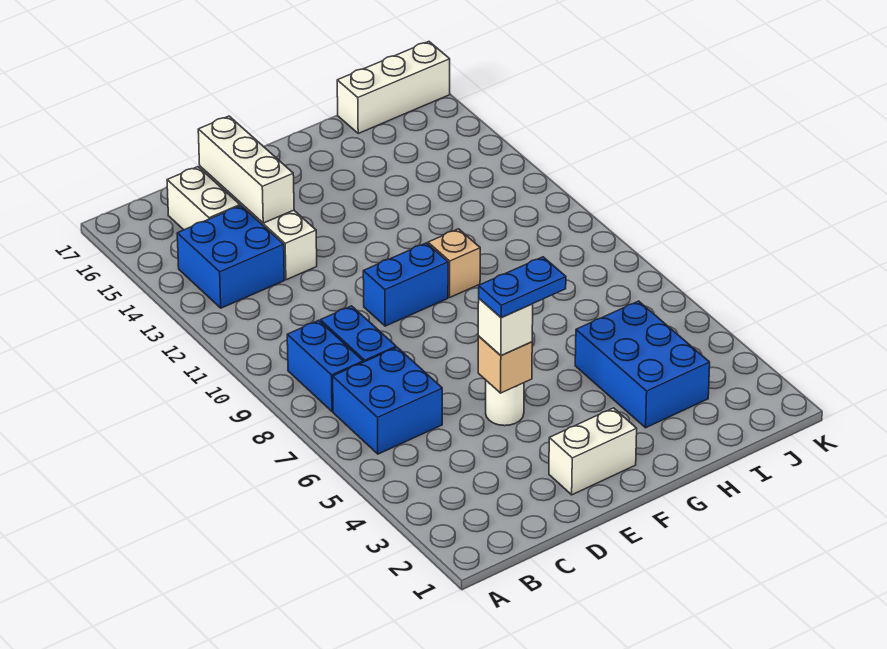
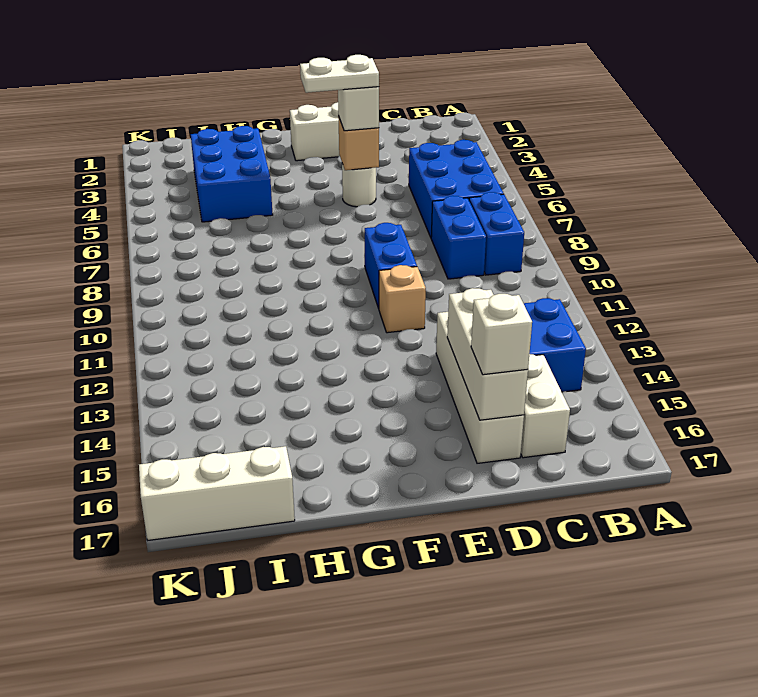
blue brick B6:C7 level 1 -> blue brick B5:C7 level 1
none -> white brick D16 level 3
blue plate E5:F5 level 4 -> white plate E5:F5 level 4
blue brick E10:F10 level 1 -> blue brick E9:E10 level 1
tan brick G10 level 1 -> tan brick E11 level 1

